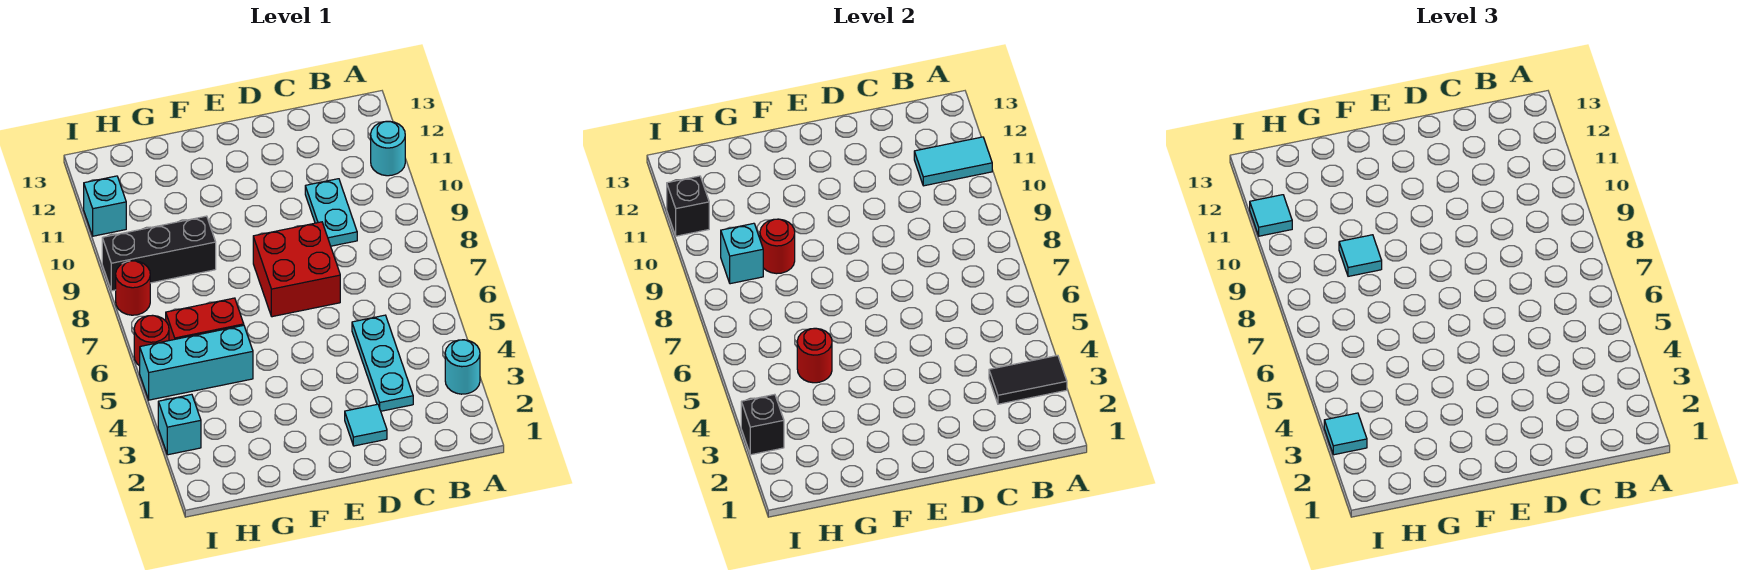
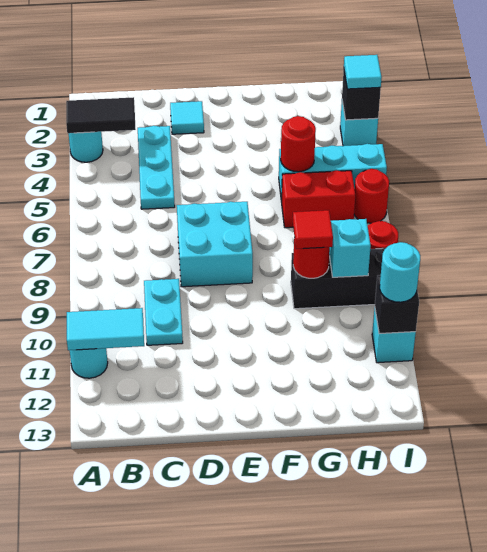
red brick D7:E8 level 1 -> cyan brick D7:E8 level 1
cyan tile G9 level 3 -> red tile G9 level 3
cyan tile I11 level 3 -> cyan round brick I11 level 3

